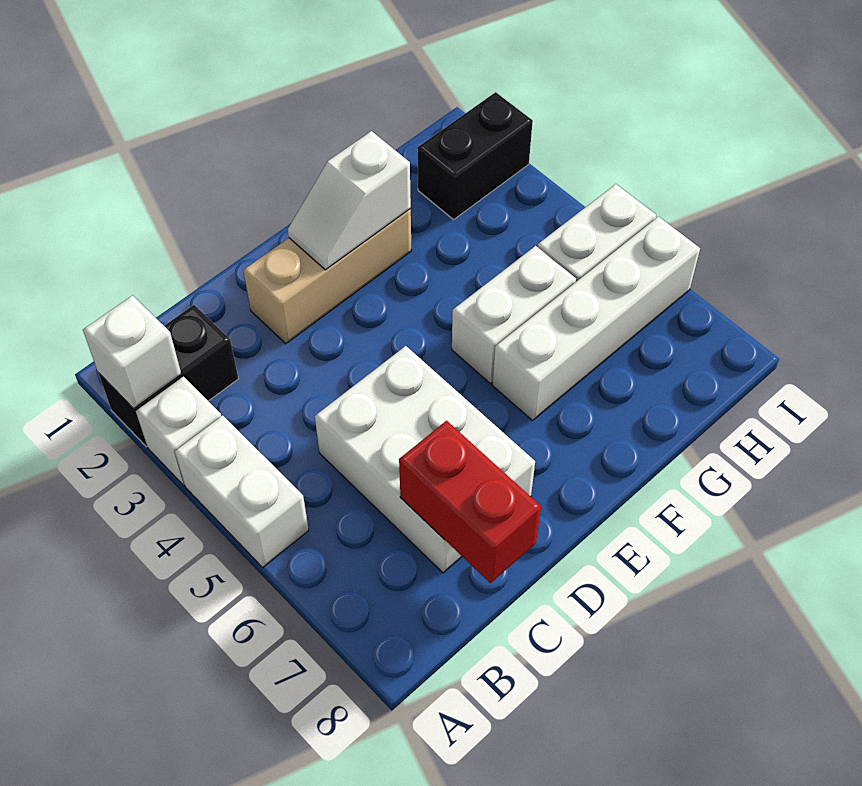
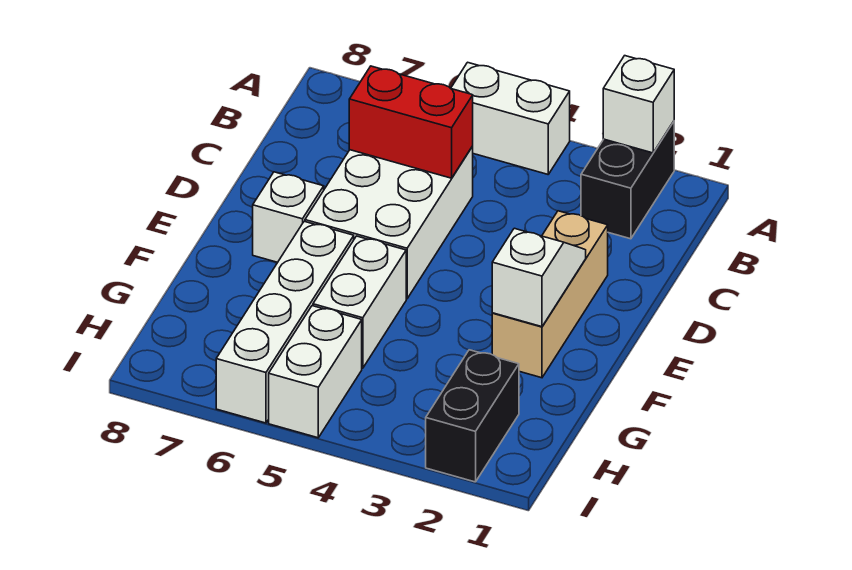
white brick A3 level 1 -> white brick E7 level 1
white brick C5:D7 level 1 -> white brick C5:E6 level 1
red brick C7:C8 level 2 -> red brick C5:C6 level 2

